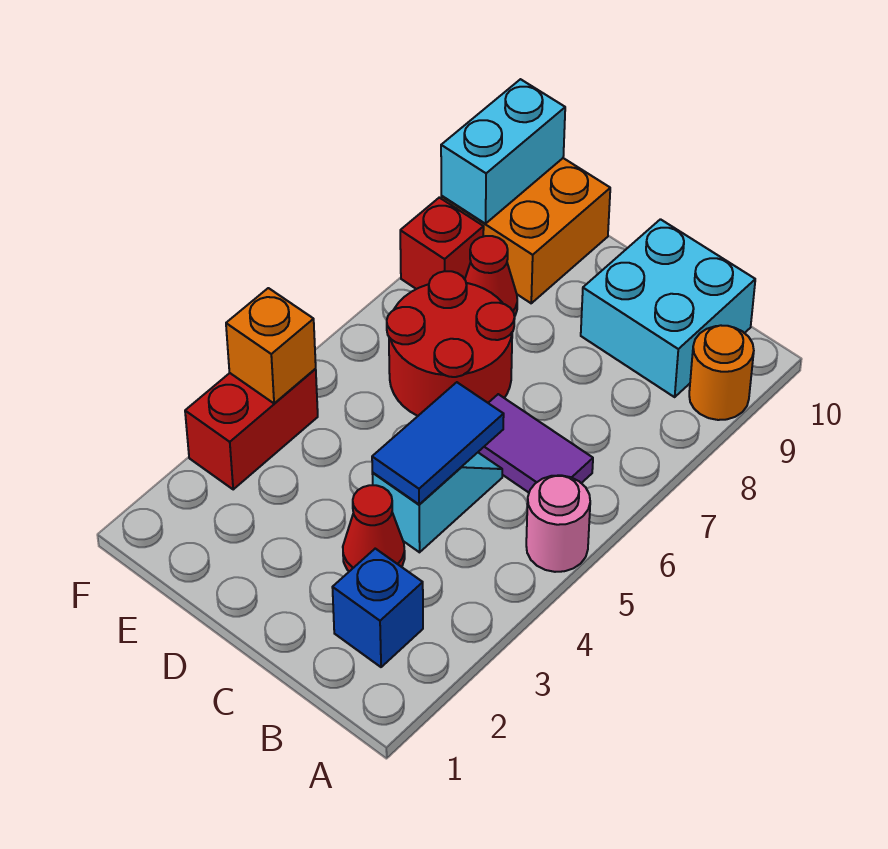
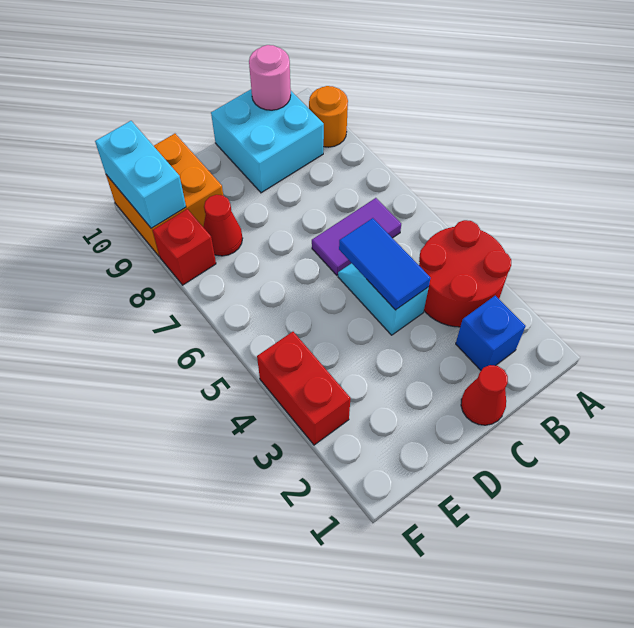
pink round brick A5 level 1 -> pink round brick B10 level 2
red cone C3 level 1 -> red cone C1 level 1
red round brick D6:E7 level 1 -> red round brick A3:B4 level 1
orange brick F4 level 2 -> none

